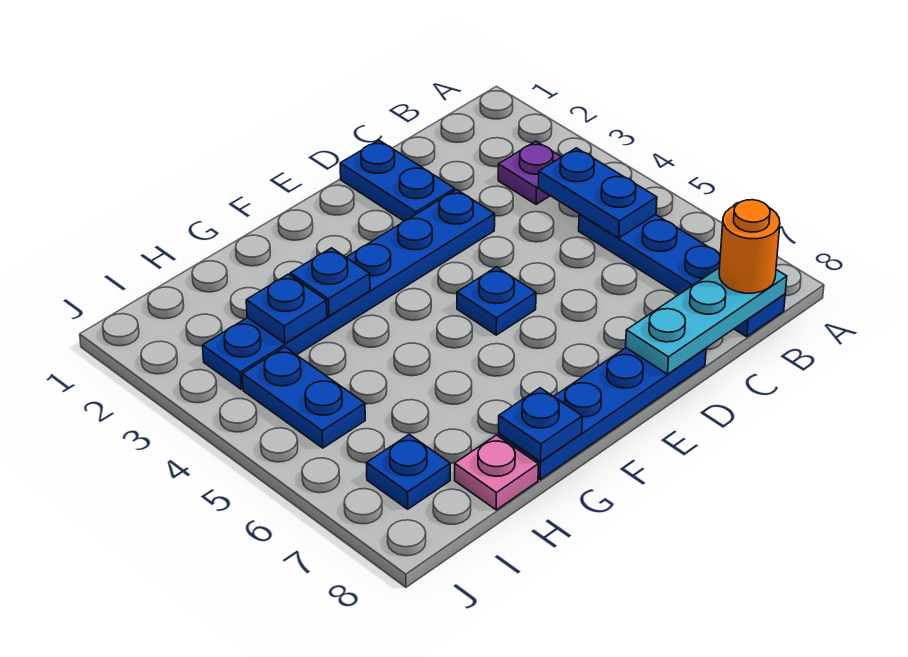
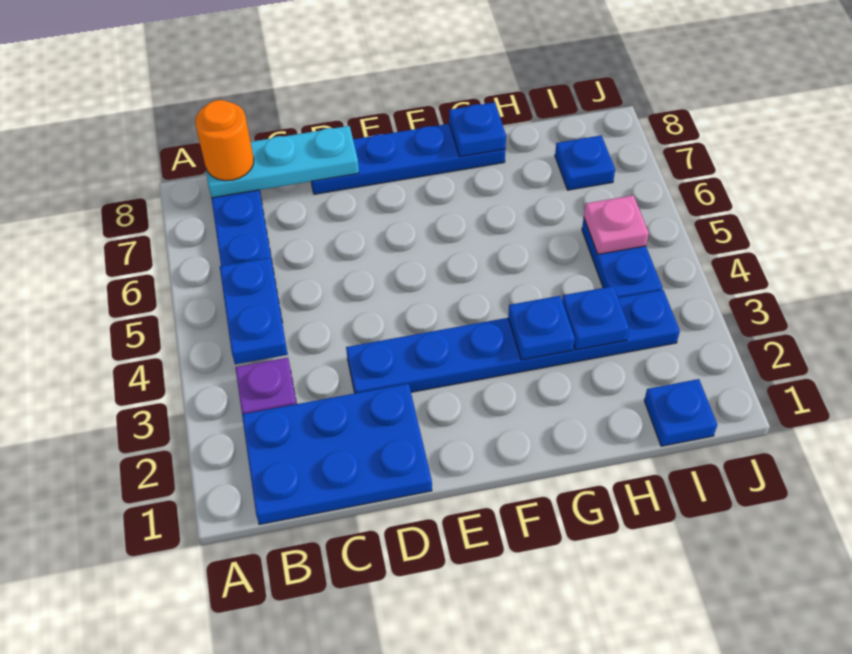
blue plate D1:D2 level 1 -> blue plate B1:D2 level 1
blue plate E5 level 1 -> blue plate I1 level 1
pink plate H8 level 1 -> pink plate I5 level 2

